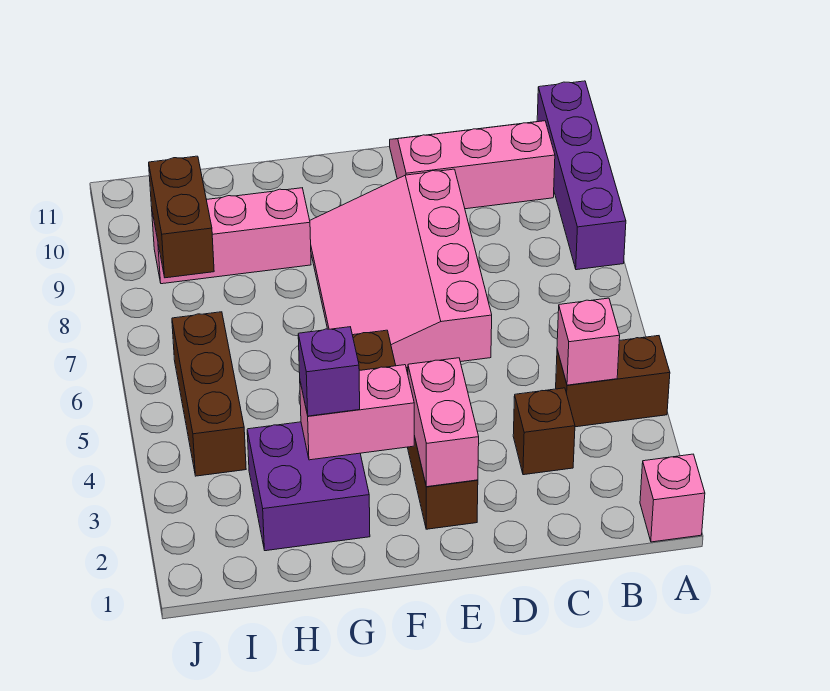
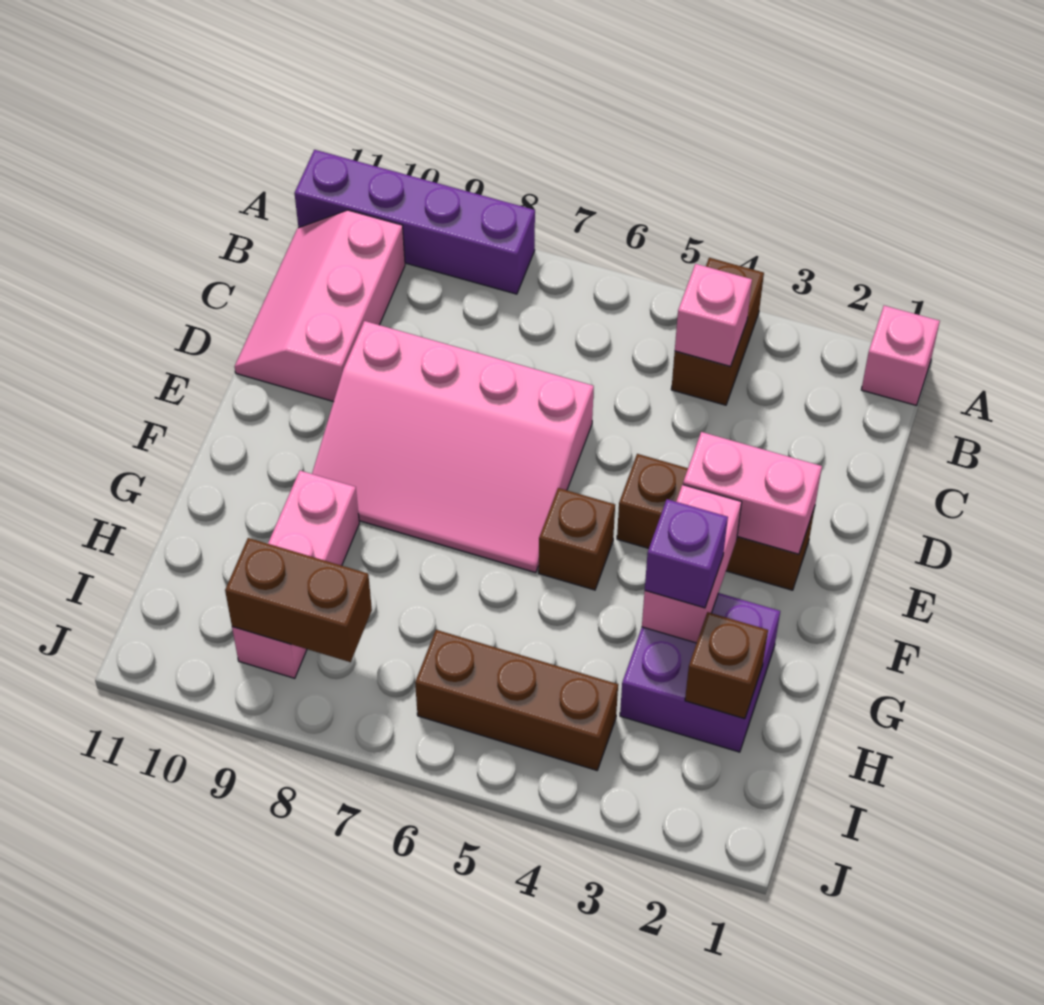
brown brick C3 level 1 -> brown brick H2 level 2

